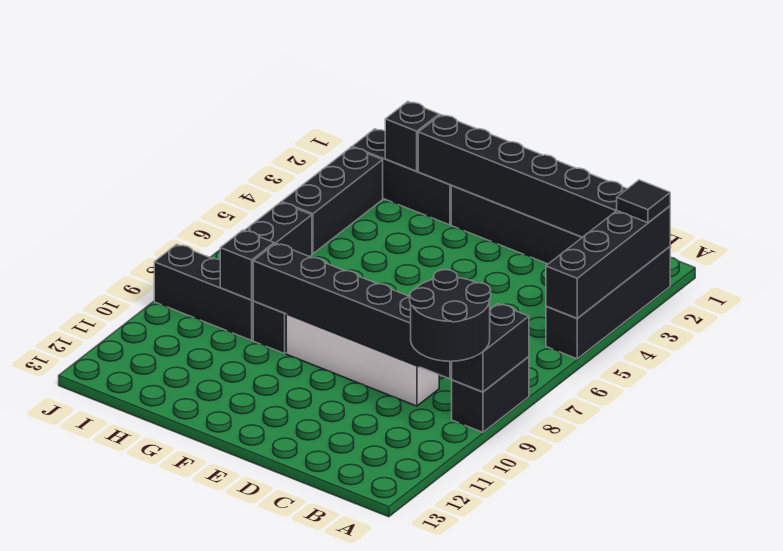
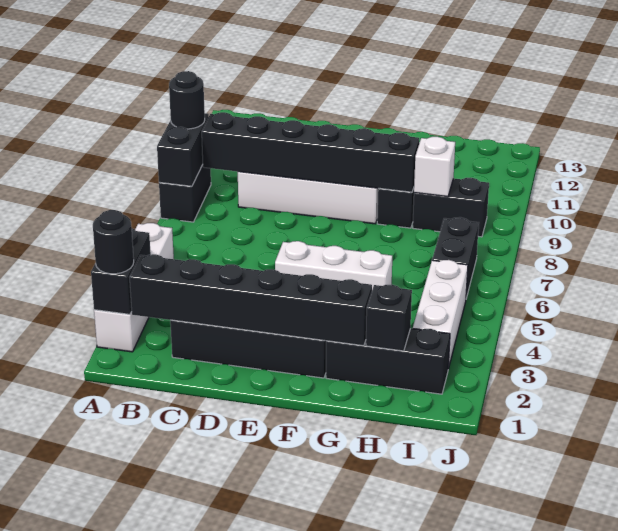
black brick A2:A5 level 1 -> white brick A2:A5 level 1
black brick A2:A5 level 2 -> black brick A2:A3 level 2
black tile A2 level 3 -> black round brick A2 level 3
black round brick A9:B10 level 3 -> black round brick A9 level 3
none -> white brick E5:G5 level 1
black brick H9:J9 level 1 -> black brick H9:I9 level 1
black brick H9 level 2 -> white brick H9 level 2
black brick I3:I5 level 1 -> white brick I3:I5 level 1

